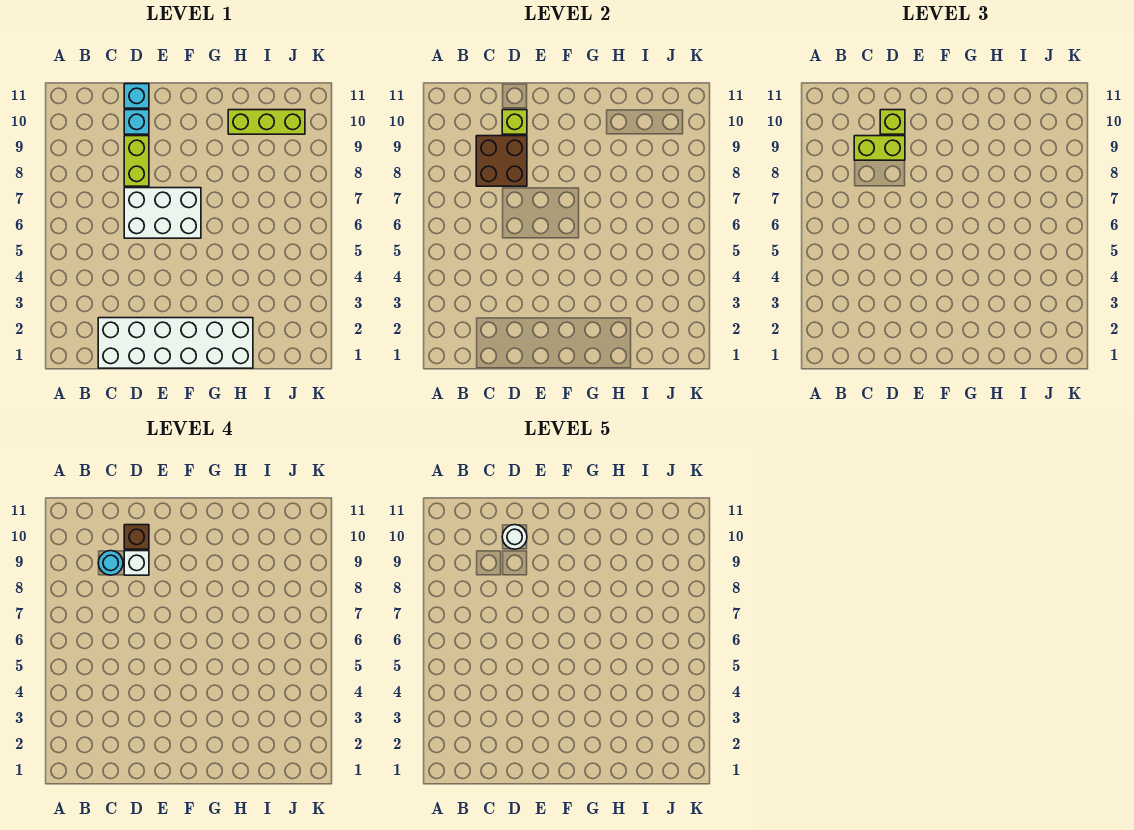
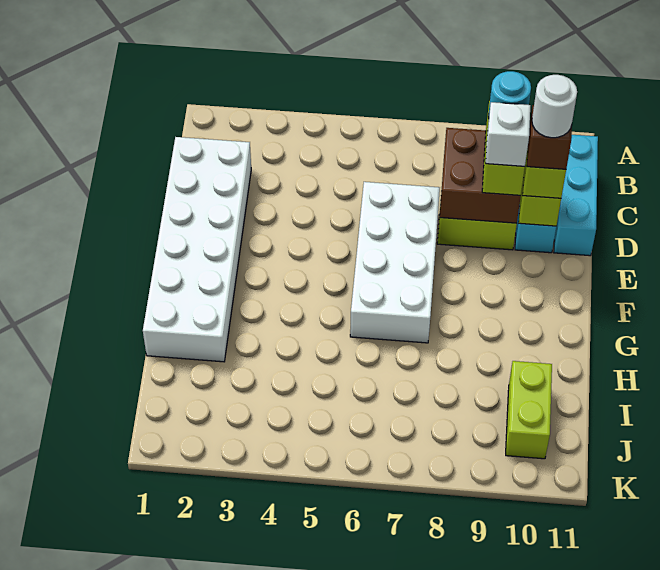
white brick D6:F7 level 1 -> white brick D6:G7 level 1
cyan brick D11 level 1 -> cyan brick B11:D11 level 1
lime brick H10:J10 level 1 -> lime brick I10:J10 level 1

